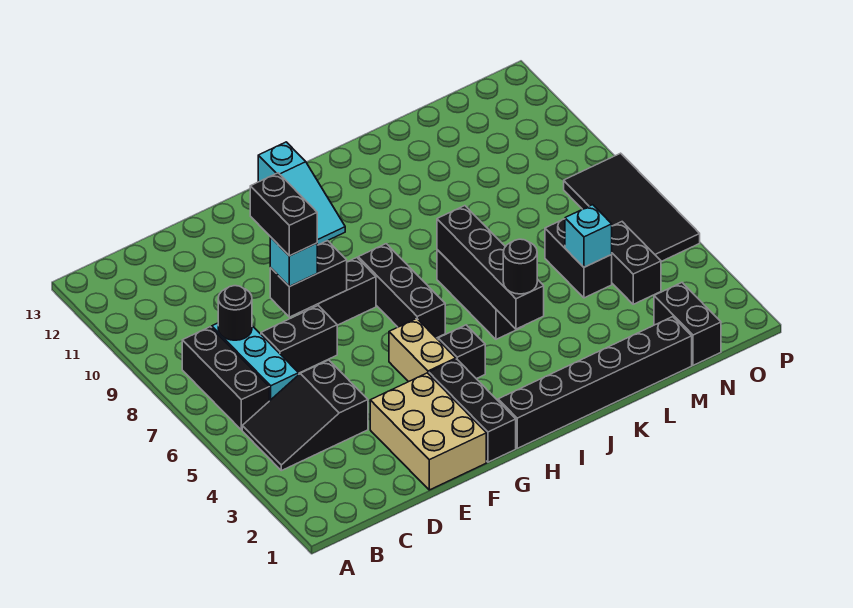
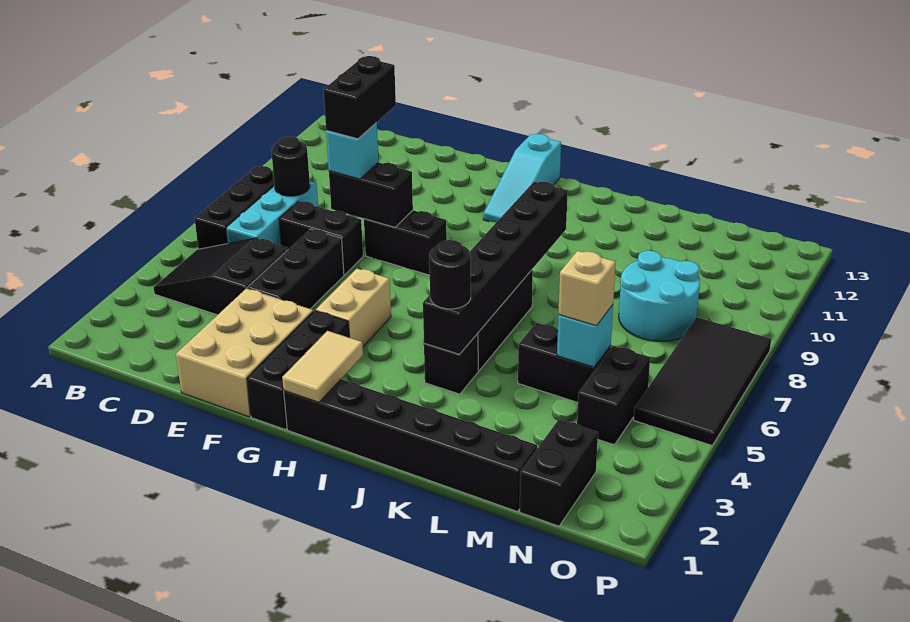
none -> tan tile H1:H2 level 2
black brick H4 level 1 -> black brick J4 level 1
black brick H6:H8 level 1 -> black brick E4:E6 level 1
black brick J4:J7 level 2 -> black brick J4:J9 level 2
black brick M5:M6 level 1 -> black brick L5:M5 level 1
none -> tan brick M5 level 3
none -> cyan round brick M8:N9 level 1

